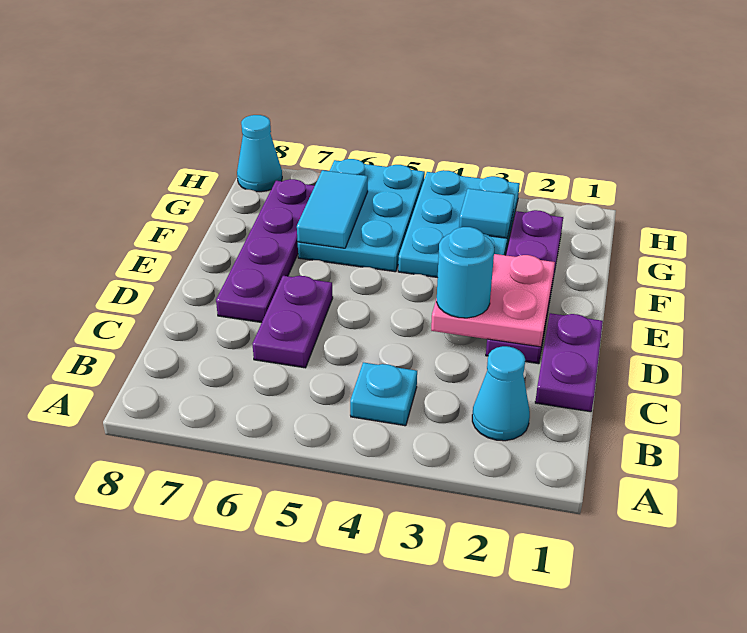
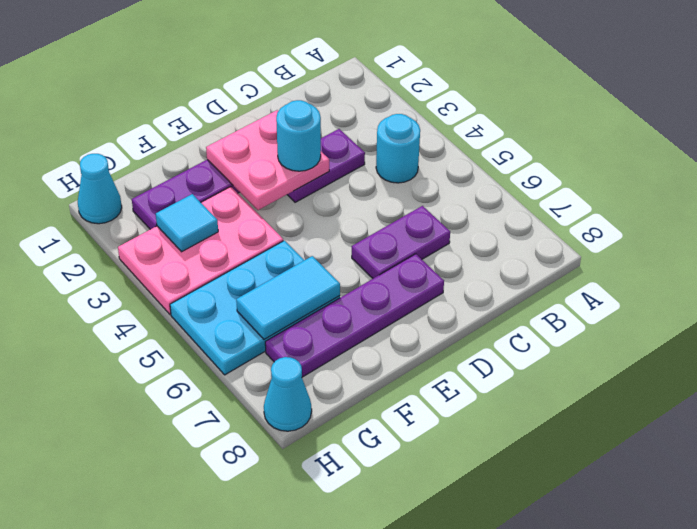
cyan cone B2 level 1 -> cyan cone H1 level 1
cyan plate B4 level 1 -> cyan round brick B4 level 1
purple plate C1:D1 level 1 -> purple plate C3:D3 level 1
cyan plate F3:H4 level 1 -> pink plate F3:H4 level 1

